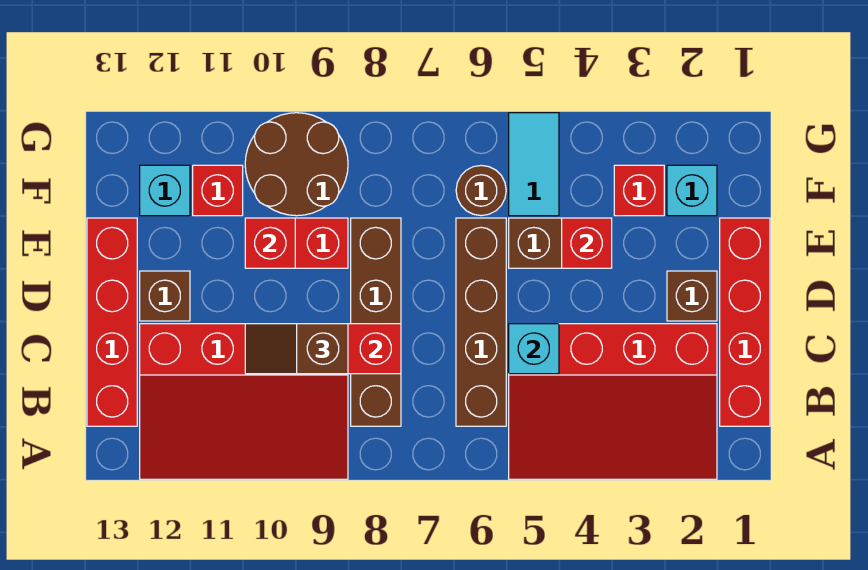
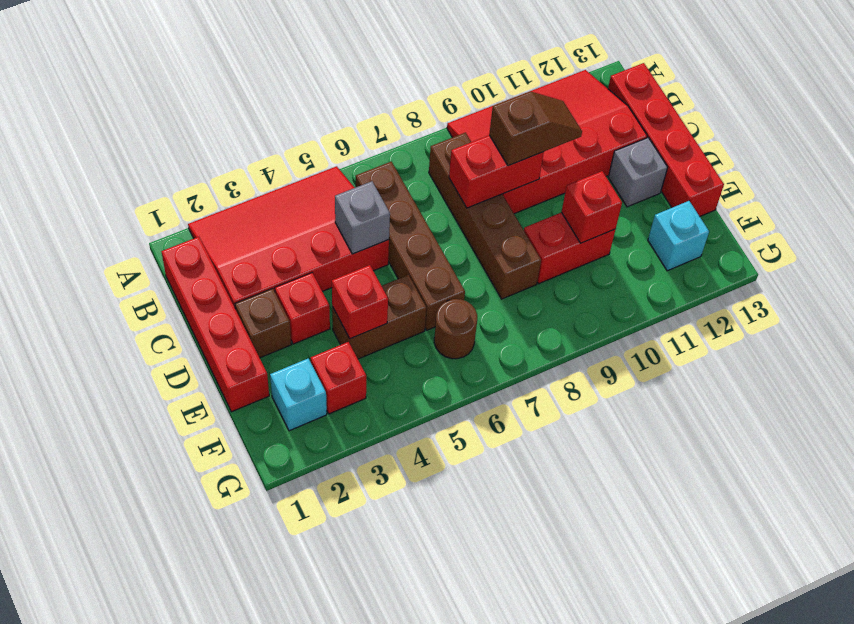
cyan brick C5 level 2 -> grey brick C5 level 2
brown brick D12 level 1 -> grey brick D12 level 1
cyan tile F5:G5 level 1 -> none
brown round brick F9:G10 level 1 -> none
red brick F11 level 1 -> red brick D3 level 1

